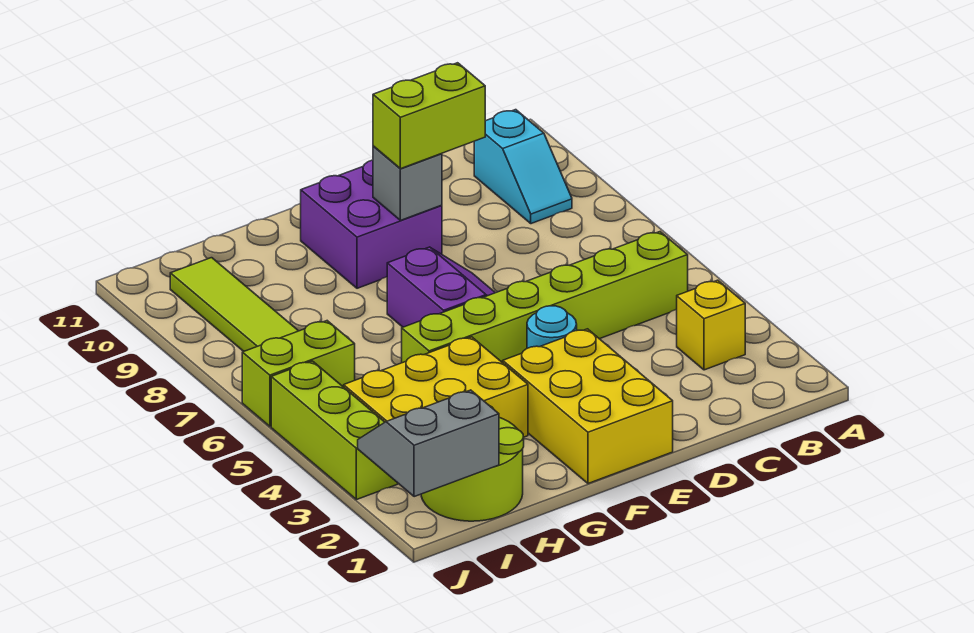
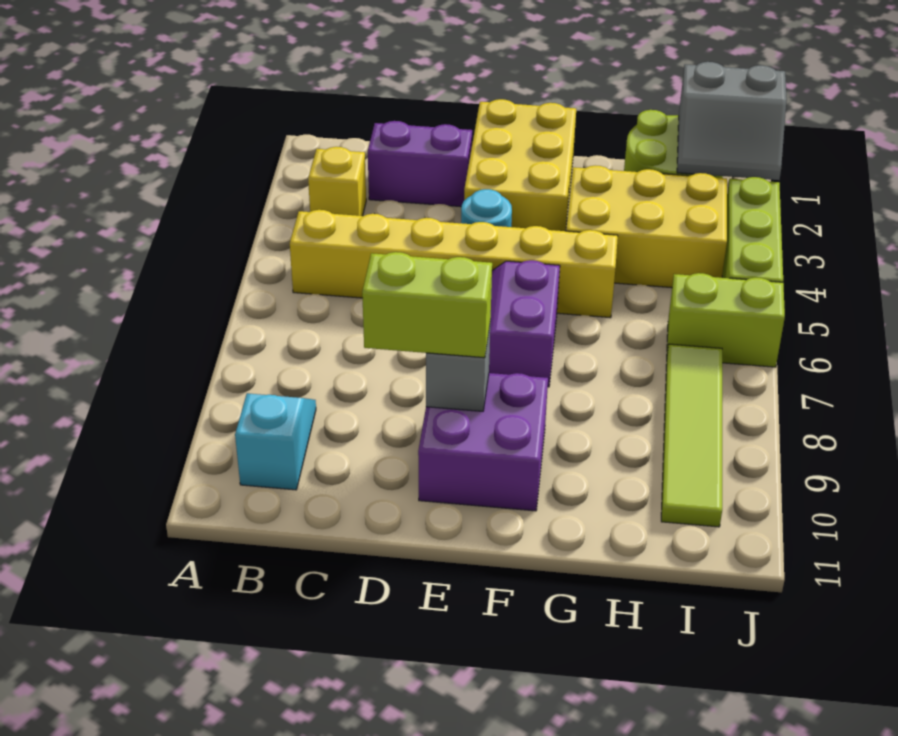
lime brick B5:G5 level 1 -> yellow brick B5:G5 level 1
none -> purple brick C2:D2 level 1

